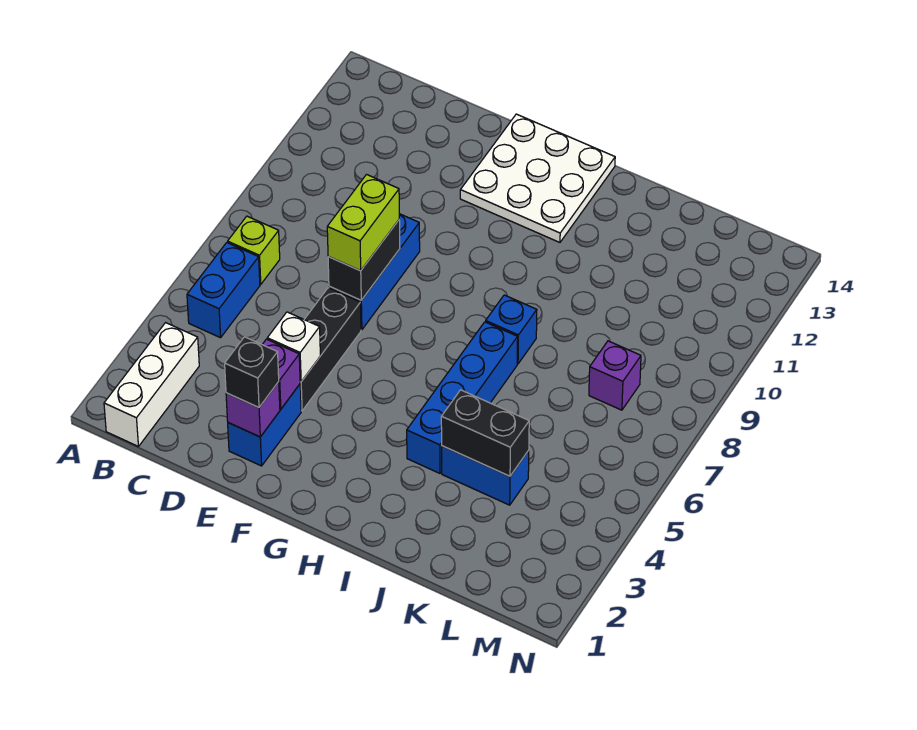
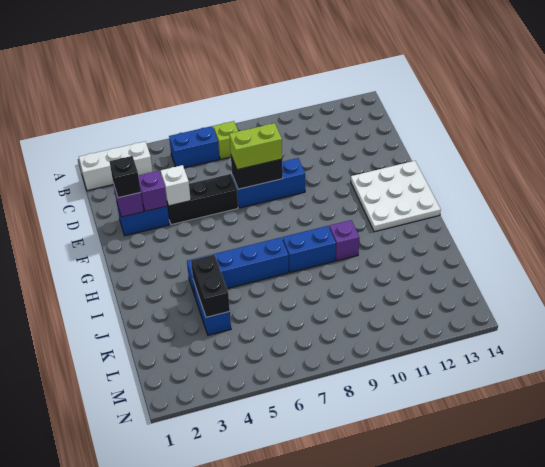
blue brick I8 level 1 -> blue brick I8:I9 level 1
purple brick L8 level 1 -> purple brick I10 level 1

